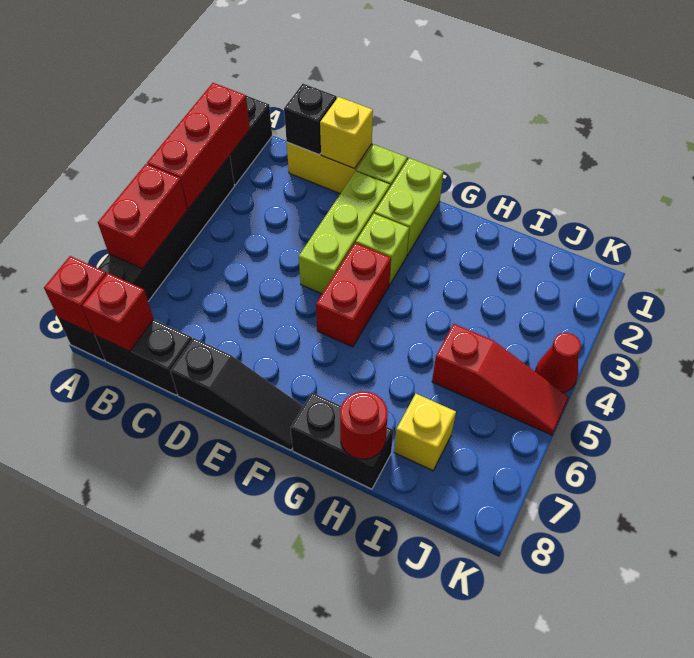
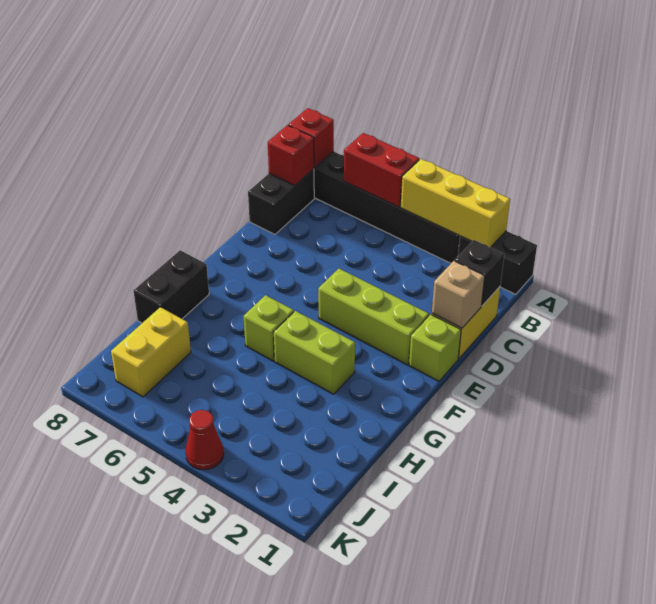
red brick A2:A4 level 2 -> yellow brick A2:A4 level 2
yellow brick D1 level 2 -> tan brick D1 level 2
black slope D8:F8 level 1 top D -> none
lime brick F1:F2 level 1 -> lime brick G3:G4 level 1
lime brick F3 level 1 -> lime brick G5 level 1
red brick F4:F5 level 1 -> none
red round brick H8 level 2 -> none
red slope I5:K5 level 1 top I -> none
yellow brick I7 level 1 -> yellow brick I7:J7 level 1

